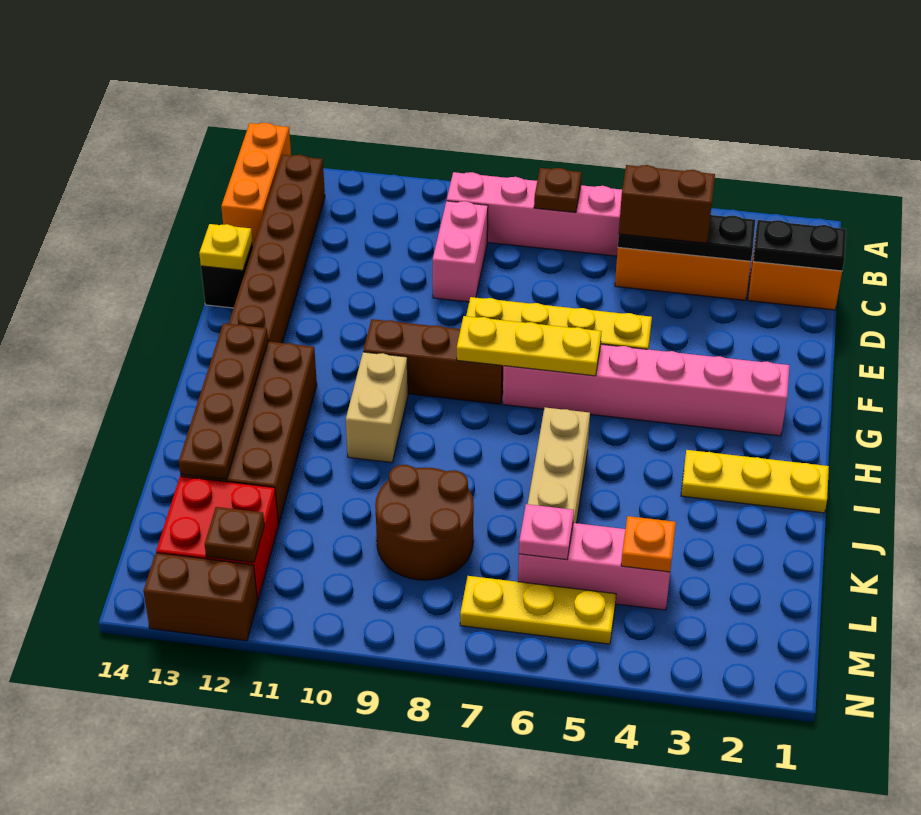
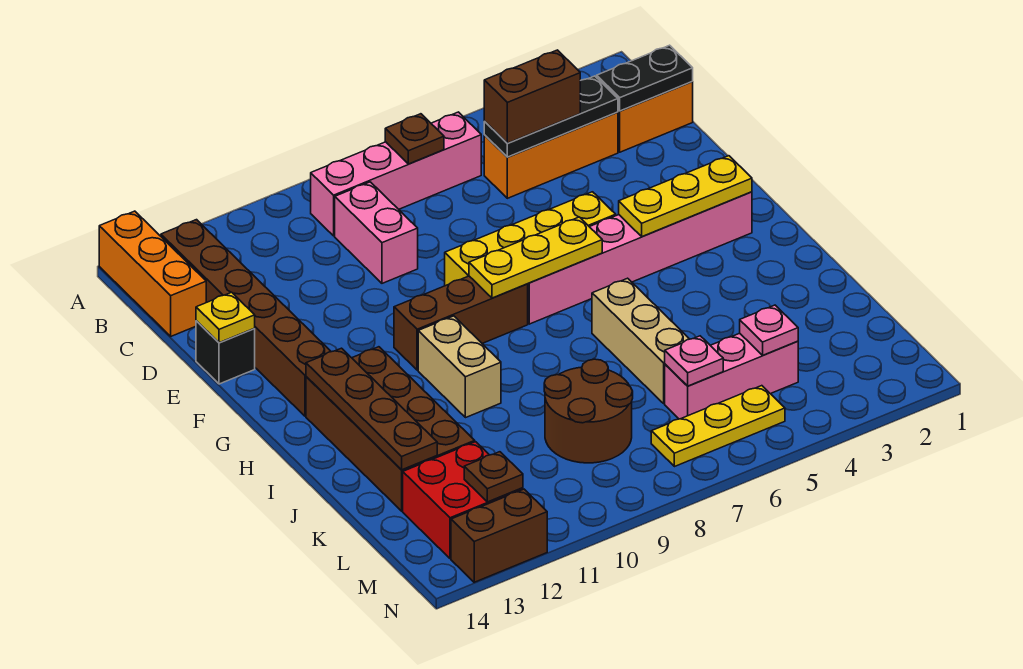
yellow plate I1:I3 level 1 -> yellow plate G2:G4 level 2
orange plate L4 level 2 -> pink plate L4 level 2

